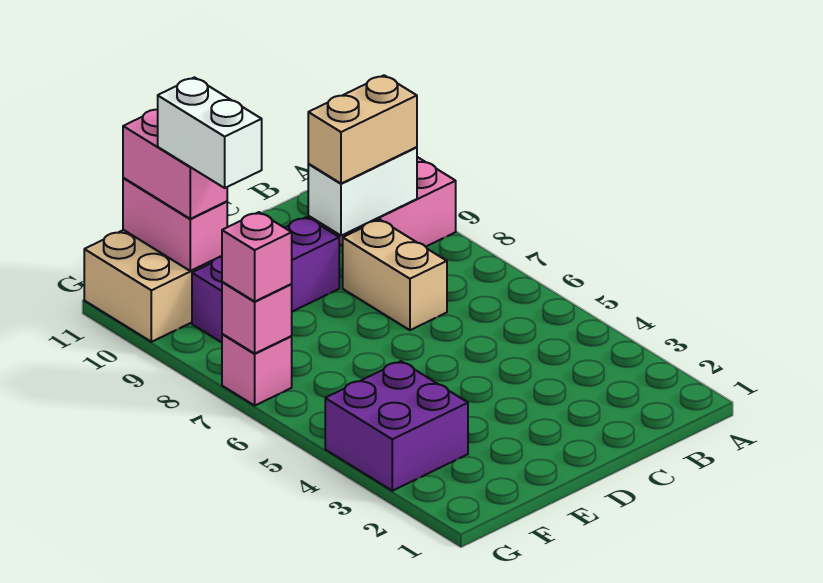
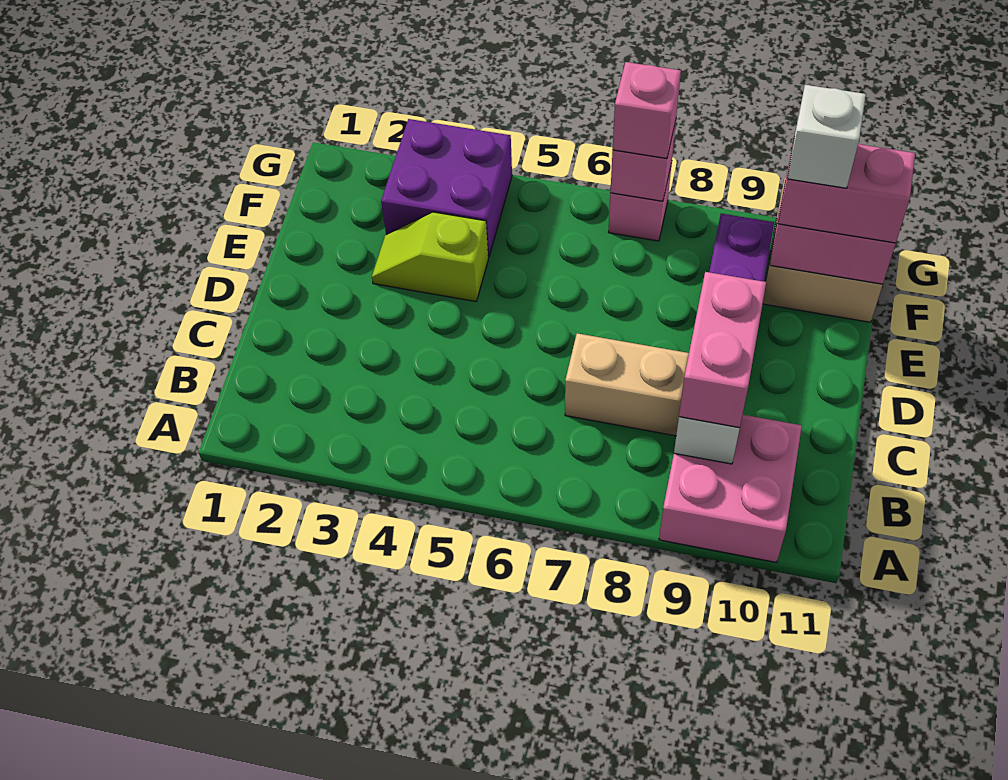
tan brick B9:C9 level 3 -> pink brick B9:C9 level 3
none -> lime slope E3:E4 level 1 top 4
white brick F9:F10 level 4 -> white brick F10 level 4

